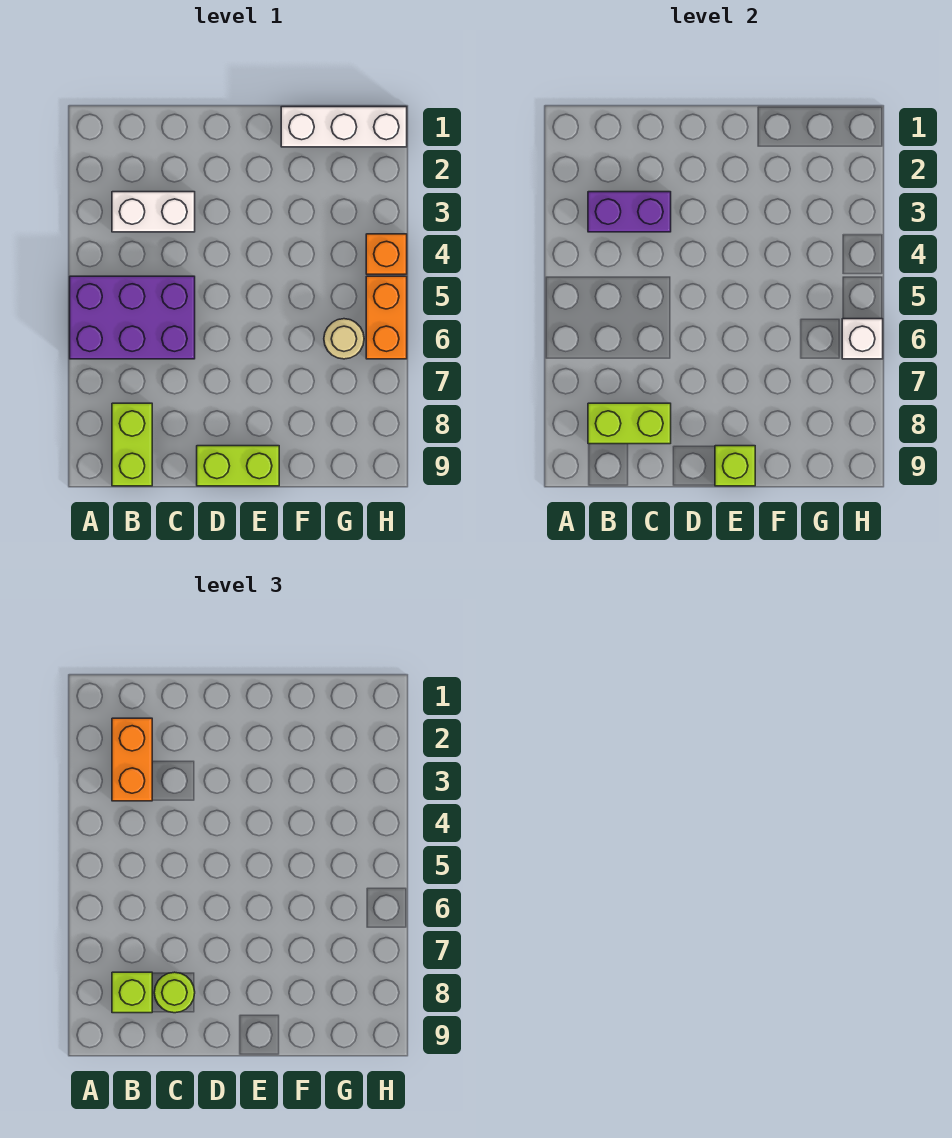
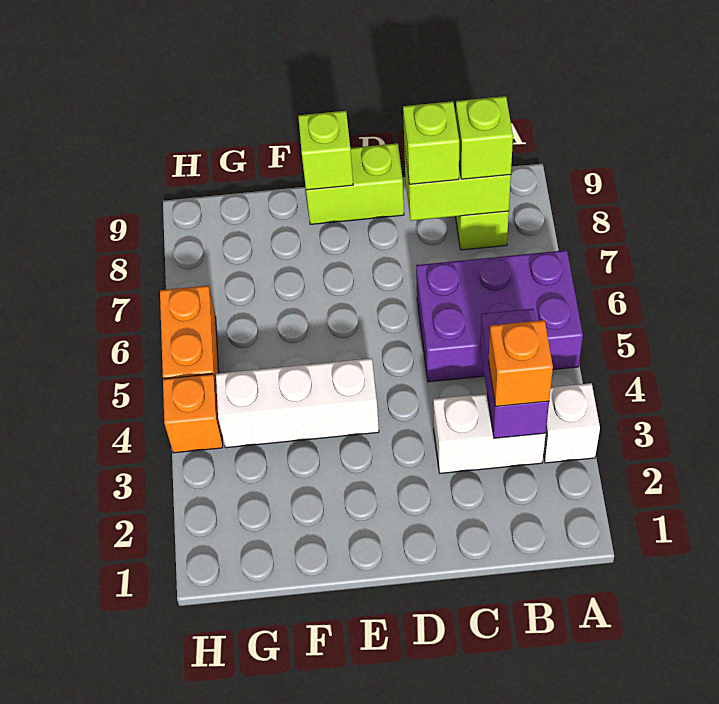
orange brick B2:B3 level 3 -> orange brick B3 level 3
purple brick B3:C3 level 2 -> purple brick B3:B4 level 2
lime round brick C8 level 3 -> lime brick C8 level 3
white brick F1:H1 level 1 -> white brick E4:G4 level 1
tan round brick G6 level 1 -> none
white brick H6 level 2 -> white brick A3 level 1

